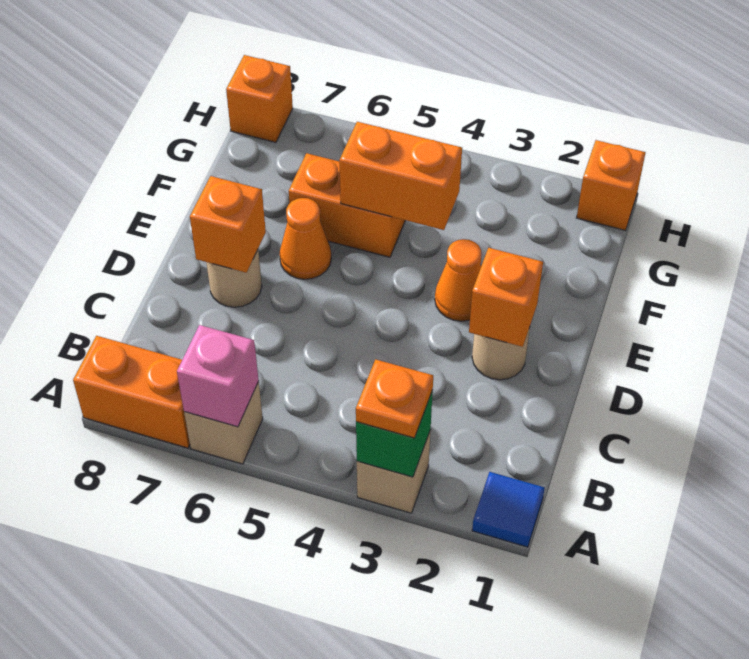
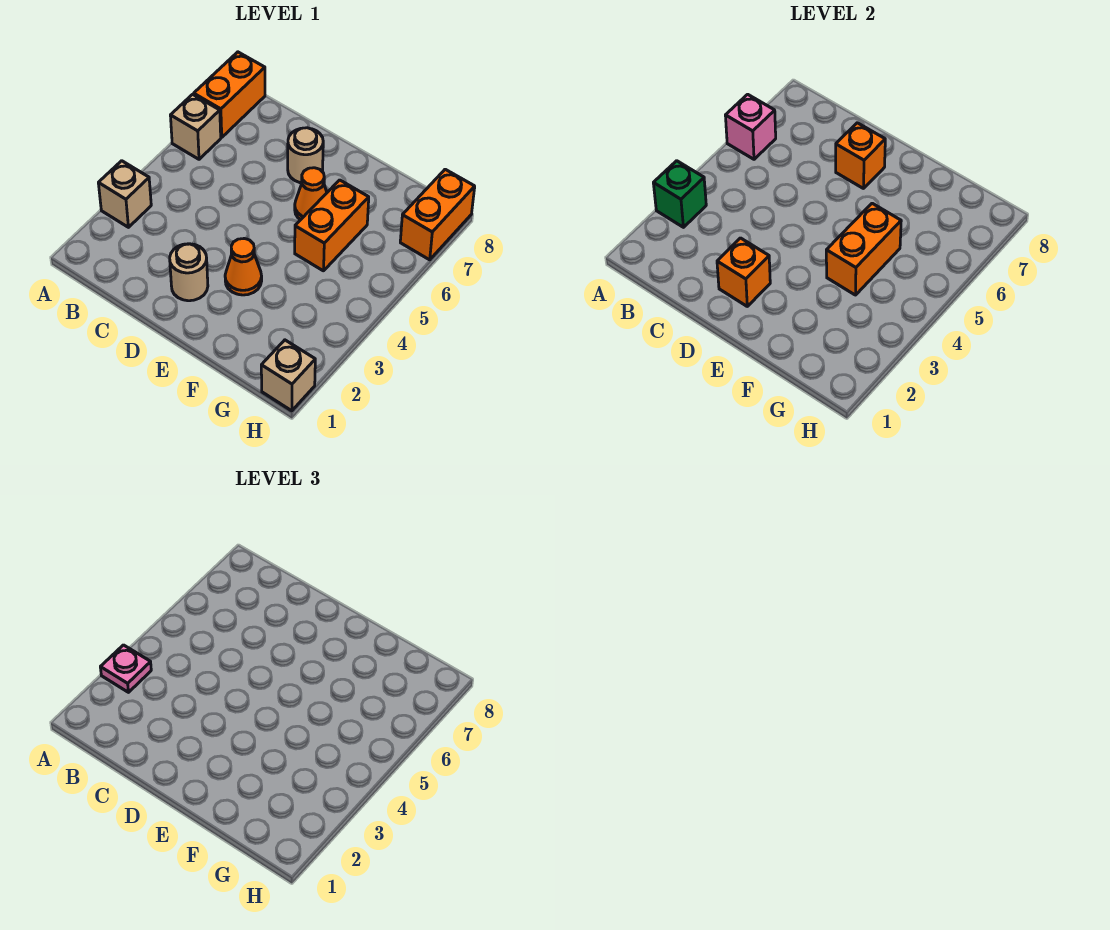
blue tile A1 level 1 -> none
orange plate A3 level 3 -> pink plate A3 level 3
orange brick H1 level 1 -> tan brick H1 level 1
orange brick H8 level 1 -> orange brick H7:H8 level 1

